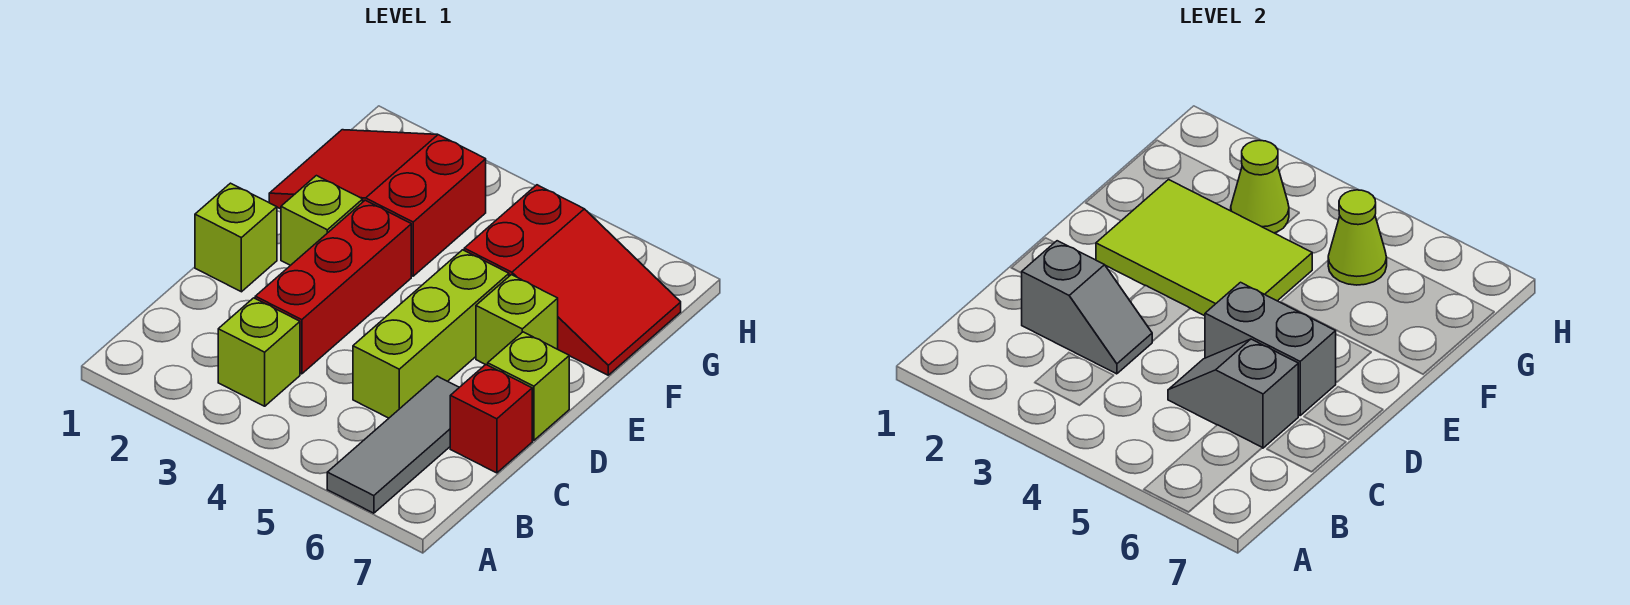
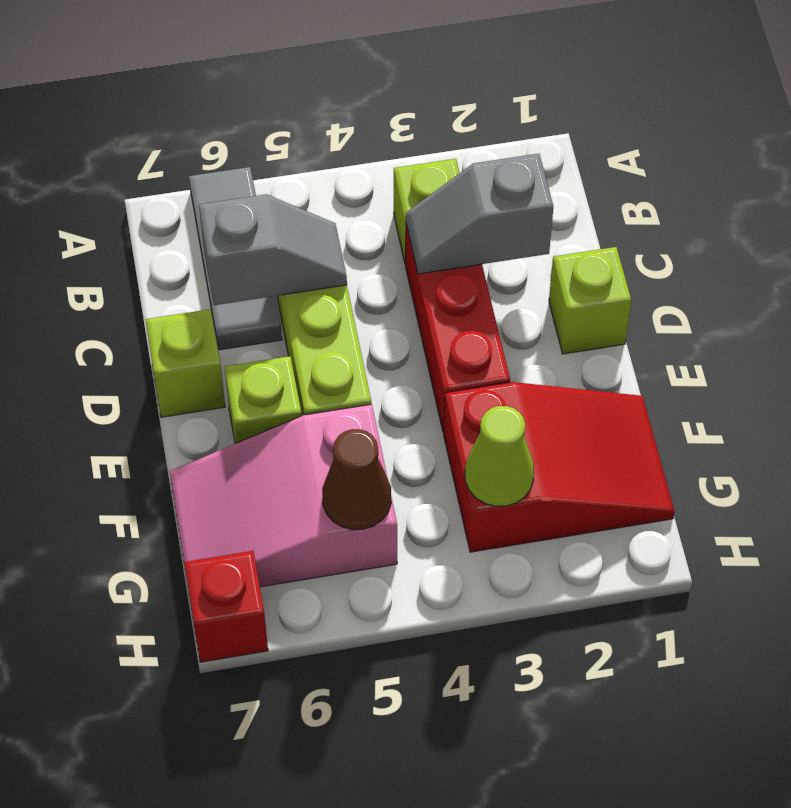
red brick C7 level 1 -> red brick H7 level 1
grey brick D5:D6 level 2 -> none
lime brick E2 level 1 -> none
lime tile E2:F4 level 2 -> none
red slope F5:G7 level 1 top 5 -> pink slope F5:G7 level 1 top 5
lime cone G5 level 2 -> brown cone G5 level 2

